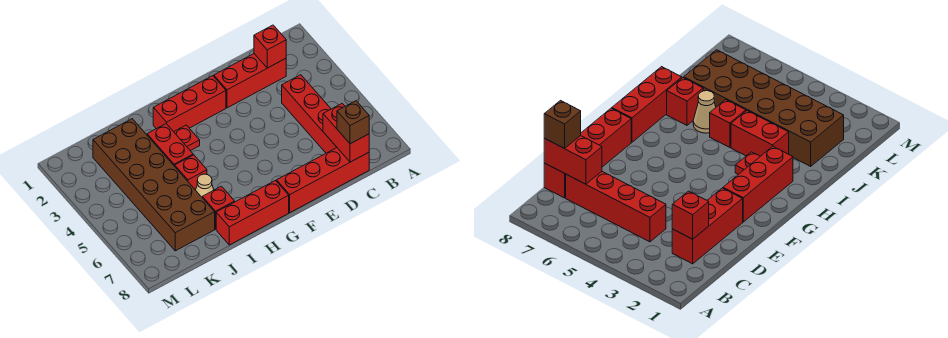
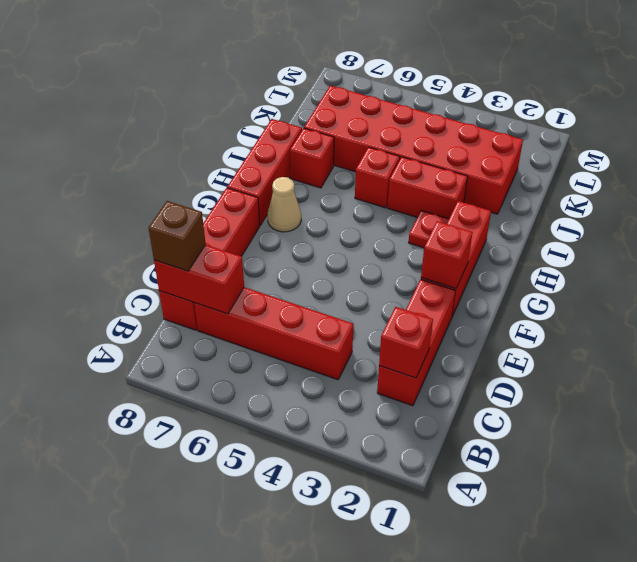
none -> red brick F2 level 2
tan cone I6 level 1 -> tan cone G7 level 1
brown brick J2:K7 level 1 -> red brick J2:K7 level 1

